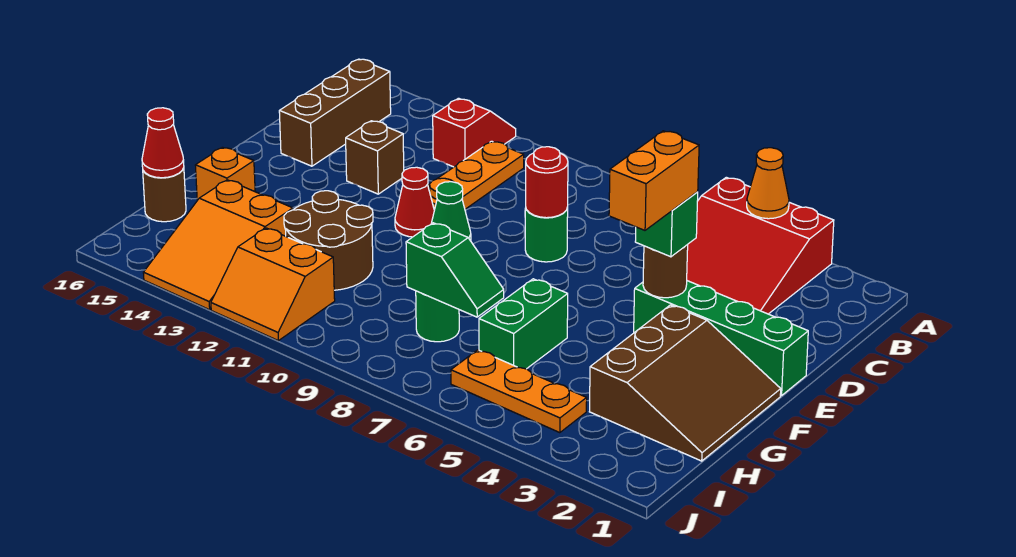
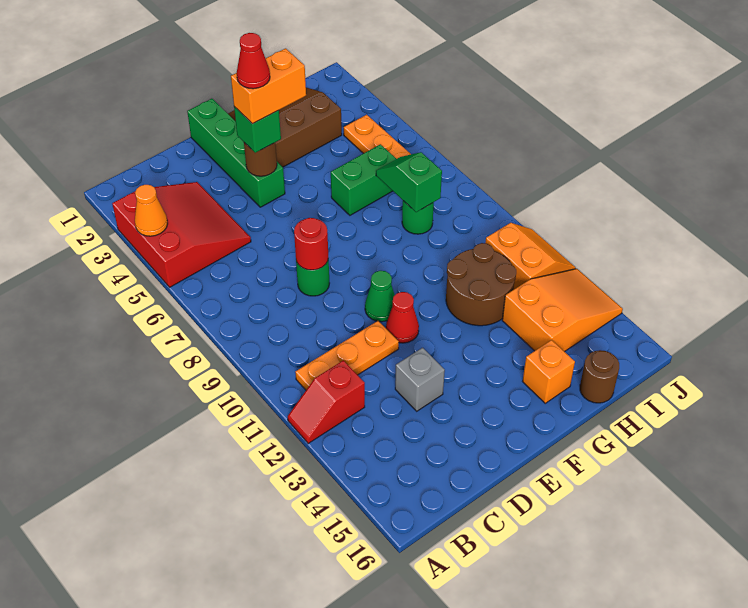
brown brick B15:D15 level 1 -> none
brown brick D13 level 1 -> grey brick D13 level 1
red cone H16 level 2 -> red cone E4 level 5

